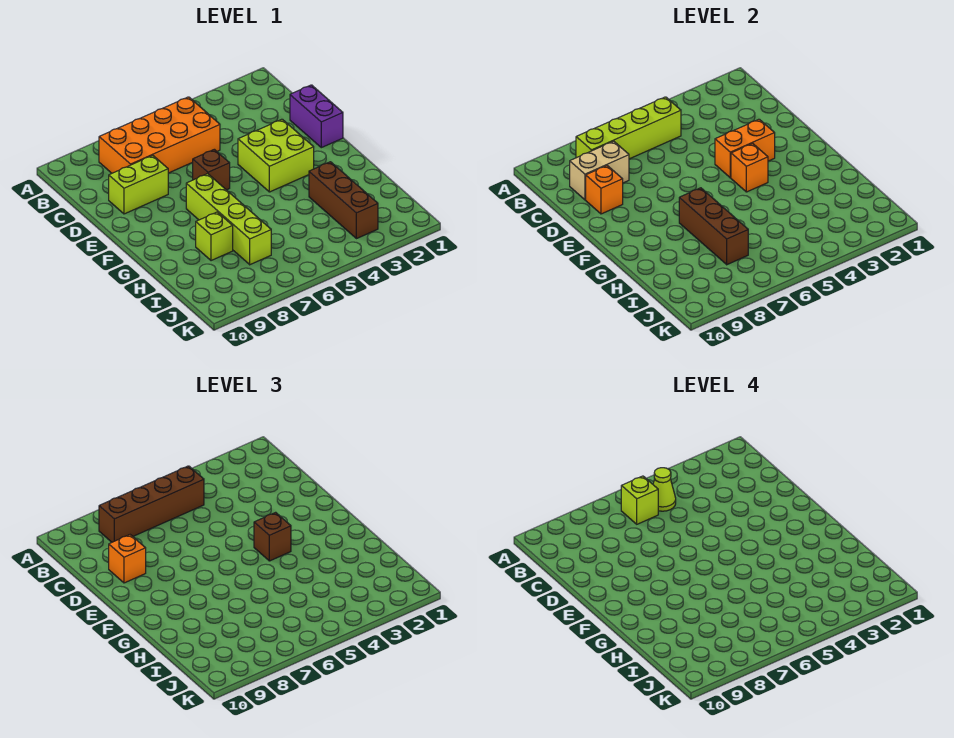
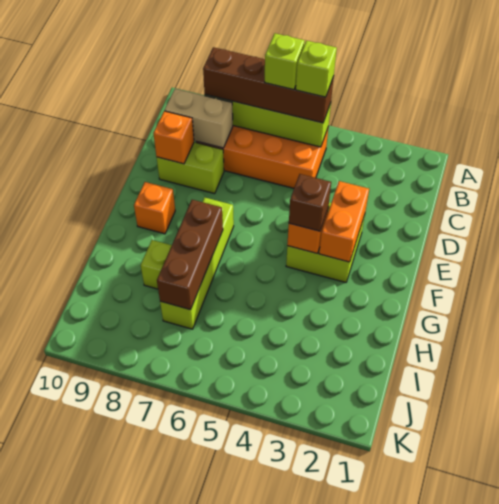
lime cone B5 level 4 -> lime brick B5 level 4
purple brick D1:E1 level 1 -> none
orange brick D9 level 3 -> orange brick F9 level 1
orange brick E3:E4 level 2 -> orange brick E3:F3 level 2
brown brick E6 level 1 -> none
brown brick H3:J3 level 1 -> none

